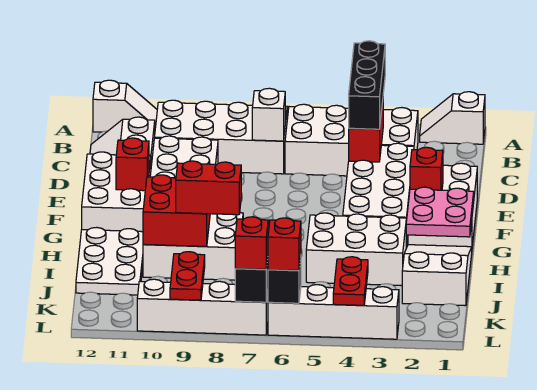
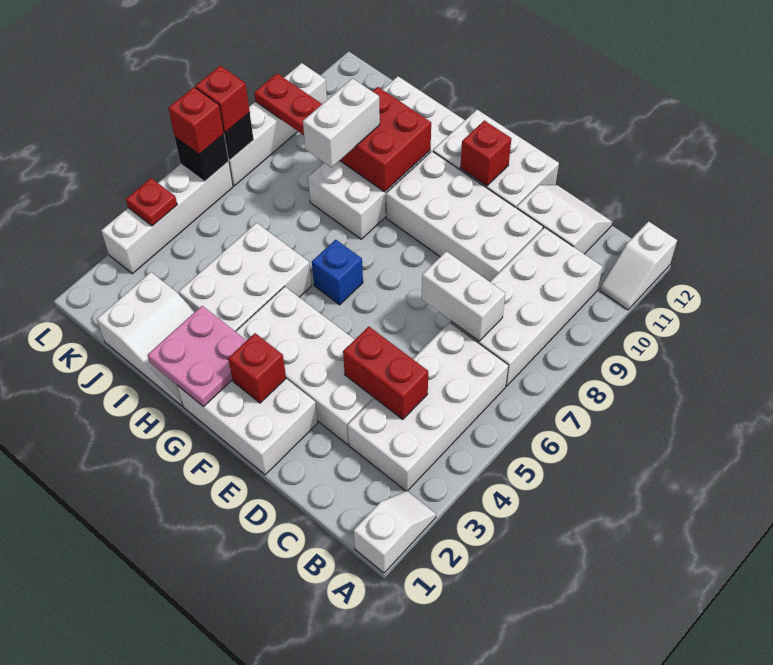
black brick B4:D4 level 3 -> none
white brick C7 level 2 -> white brick C7:D7 level 2
none -> blue brick G6 level 1
red brick I8:I9 level 3 -> white brick I8:I9 level 3
red plate K4:L4 level 2 -> red plate L4 level 2

